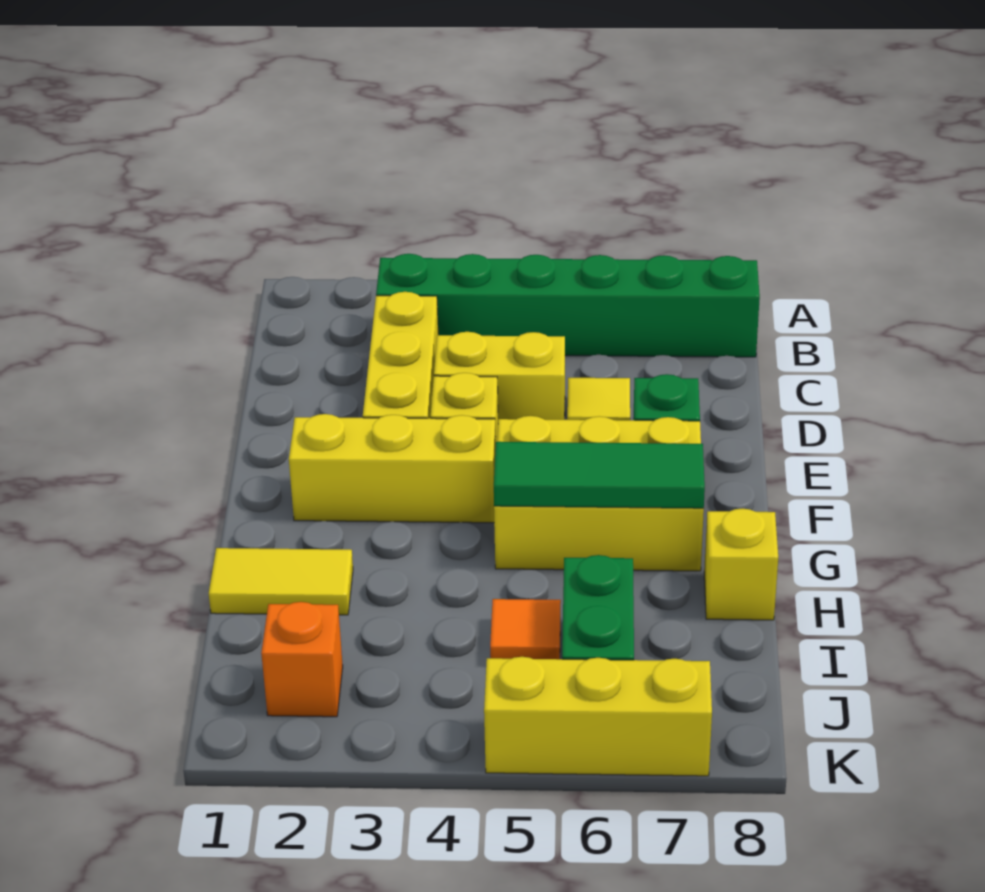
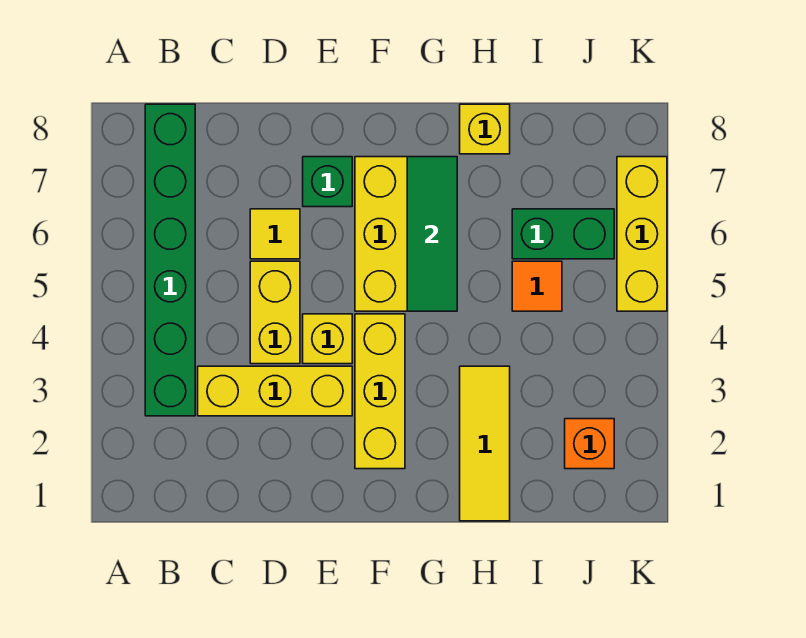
yellow tile H1:H2 level 1 -> yellow tile H1:H3 level 1

